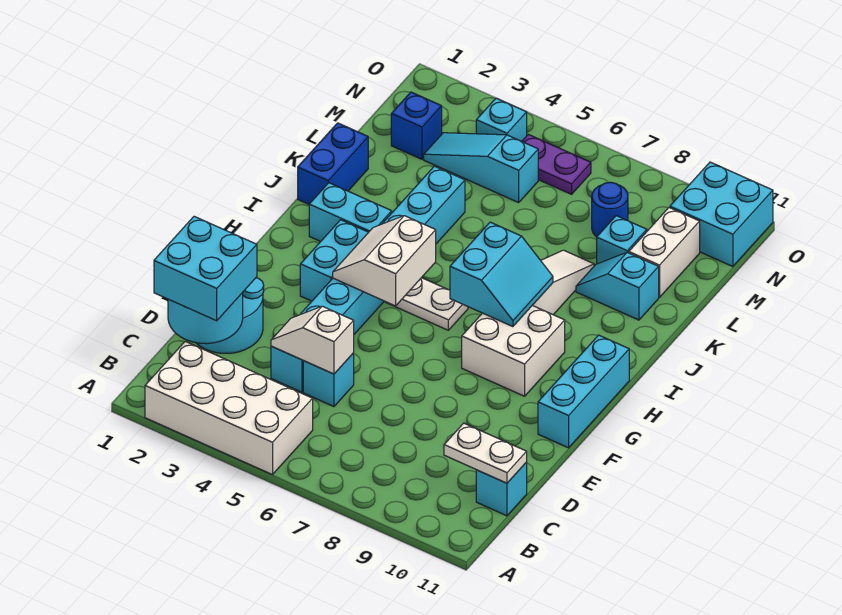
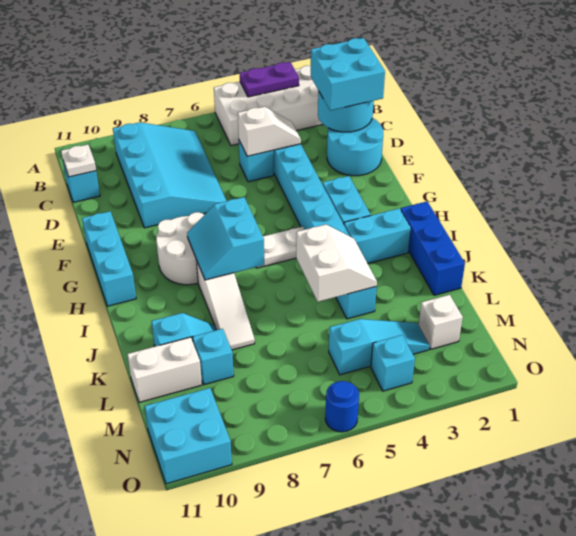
none -> cyan slope B7:E9 level 1 top 9
white plate C10:C11 level 2 -> white plate C11 level 2
white slope G4:H5 level 2 top 5 -> white slope J4:K5 level 2 top 5
white brick G8:H9 level 1 -> white round brick G8:H9 level 1
blue brick J1:K1 level 1 -> blue brick I1:K1 level 1
white brick L10:M10 level 1 -> white brick L10:L11 level 1
blue brick M2 level 1 -> white brick M2 level 1
blue round brick M8 level 1 -> blue round brick O6 level 1
purple plate N5:N6 level 1 -> purple plate A3:A4 level 2

